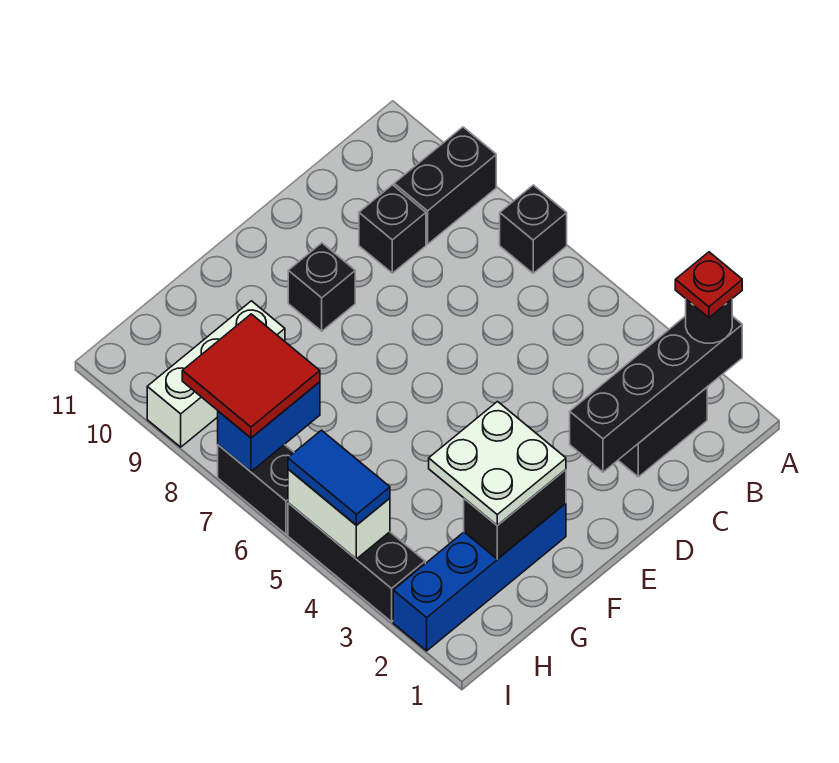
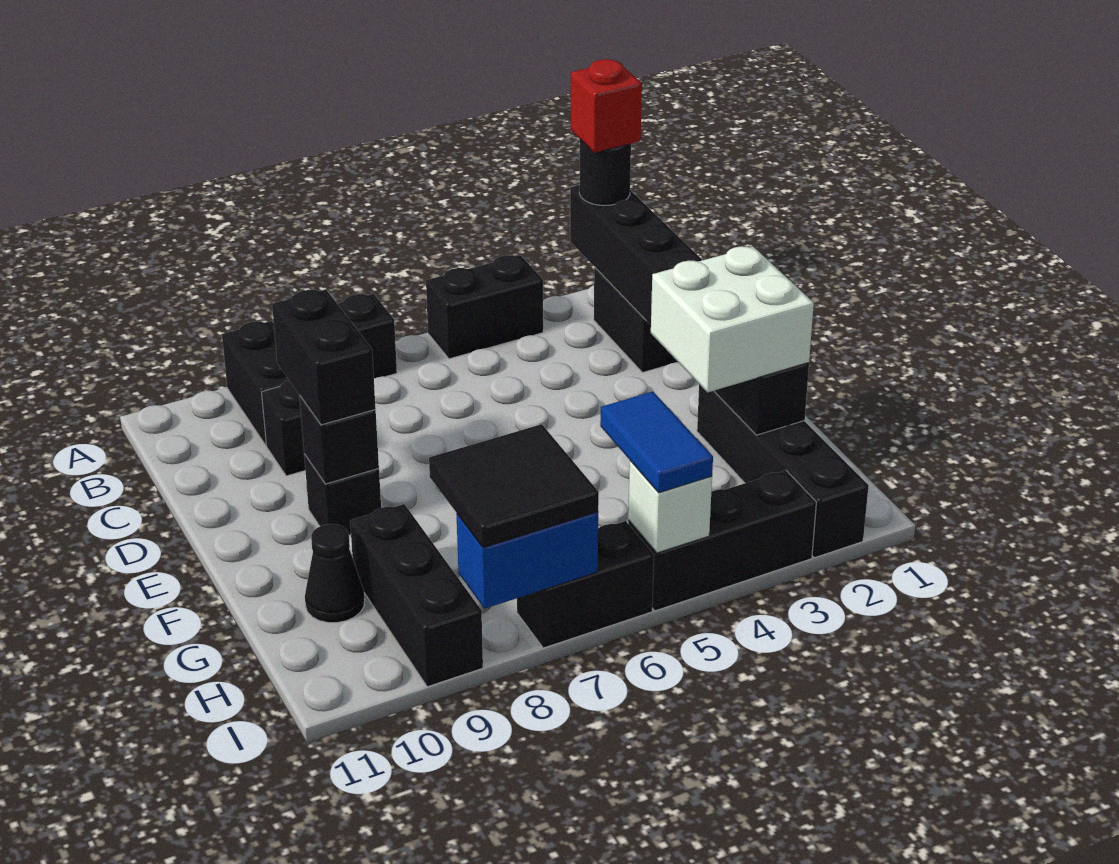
red plate A2 level 4 -> red brick A2 level 4
none -> black brick A4:A5 level 1
none -> black brick D9:E9 level 3
none -> black brick E9 level 2
blue brick F2:I2 level 1 -> black brick F2:I2 level 1
white plate F2:G3 level 3 -> white brick F2:G3 level 3
white brick G9:I9 level 1 -> black brick G9:I9 level 1
none -> black cone G10 level 1
blue brick H7:I7 level 2 -> blue brick I7:I8 level 2
red tile H7:I8 level 3 -> black tile H7:I8 level 3
white brick I4:I5 level 2 -> white brick I5 level 2
blue tile I4:I5 level 3 -> blue tile H5:I5 level 3

